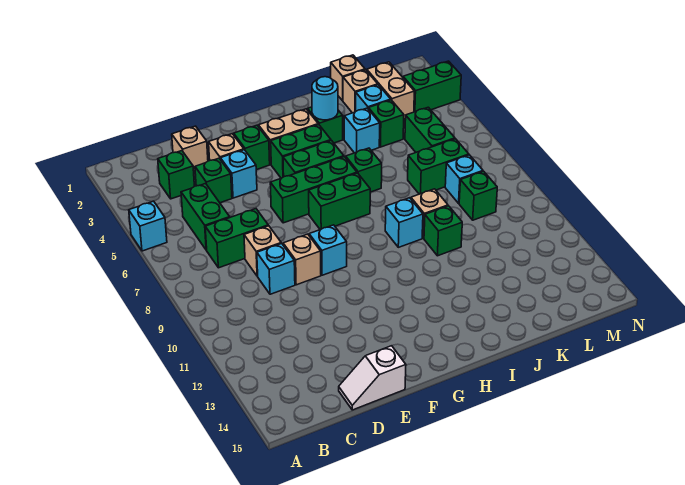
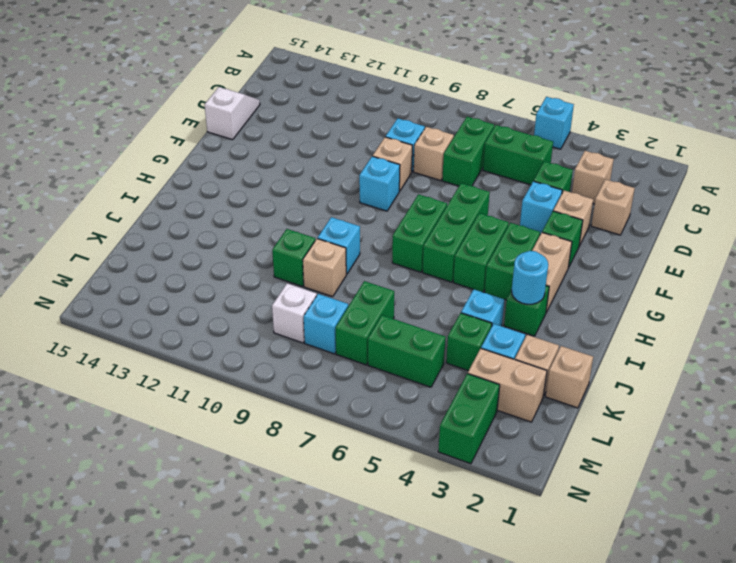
green brick C3 level 1 -> tan brick C3 level 1
green brick I6 level 1 -> none
green brick L9 level 1 -> white brick L9 level 1

